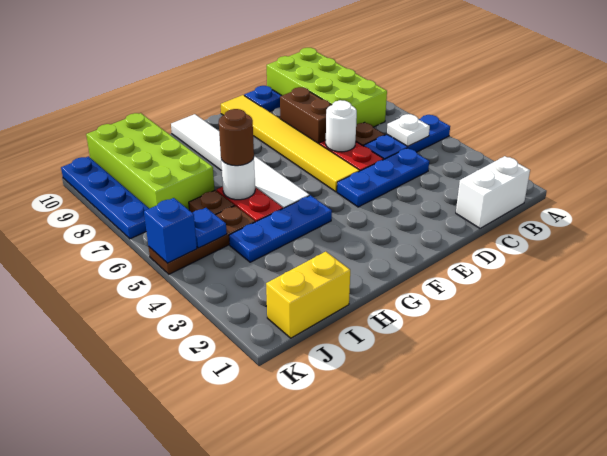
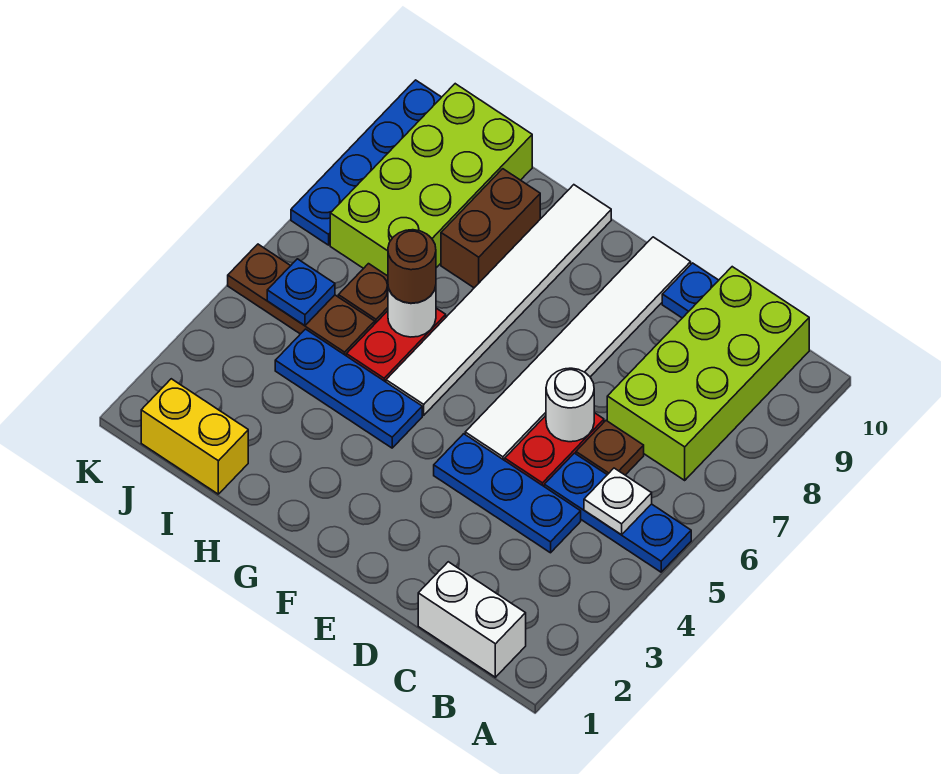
brown brick D7:D8 level 1 -> brown brick H8:H9 level 1
yellow tile E5:E10 level 1 -> white tile E5:E10 level 1
blue brick K5 level 2 -> none

